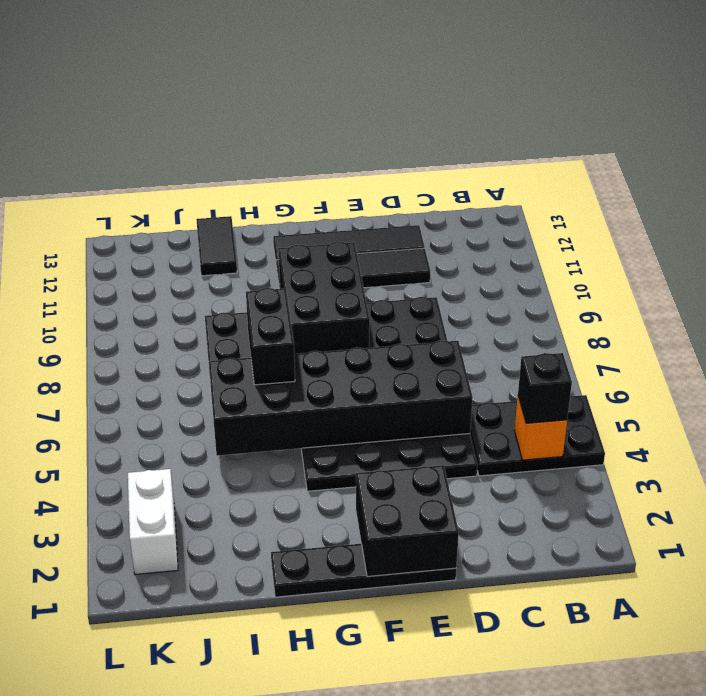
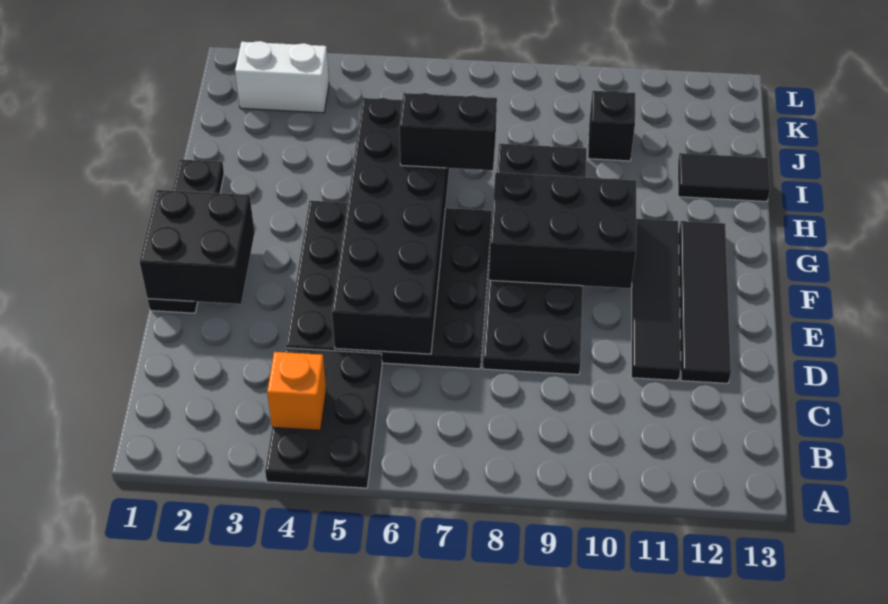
black brick B4 level 3 -> black brick J10 level 1

